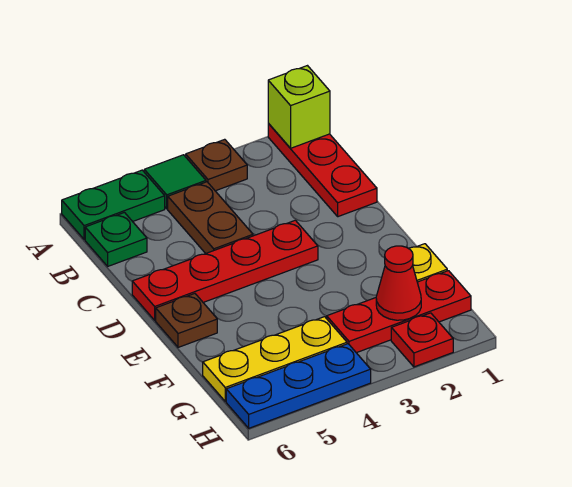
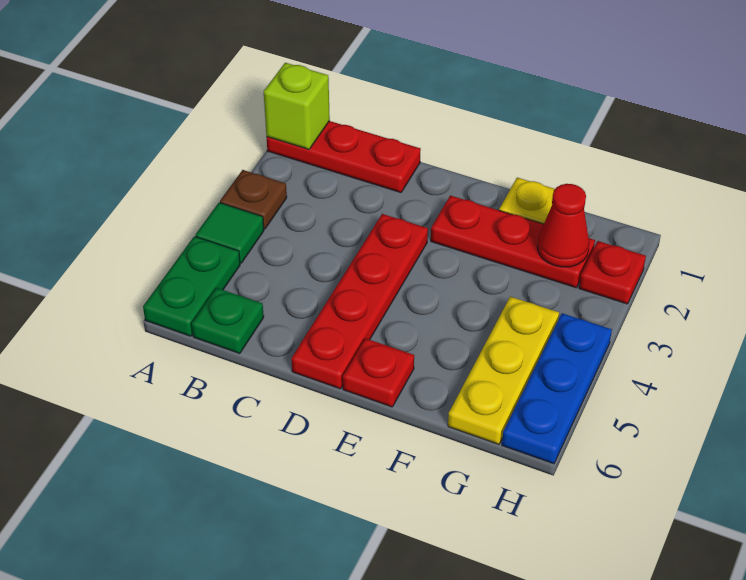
brown plate B4:C4 level 1 -> none
brown plate E6 level 1 -> red plate E6 level 1
red plate G1:G3 level 1 -> red plate E2:G2 level 1

